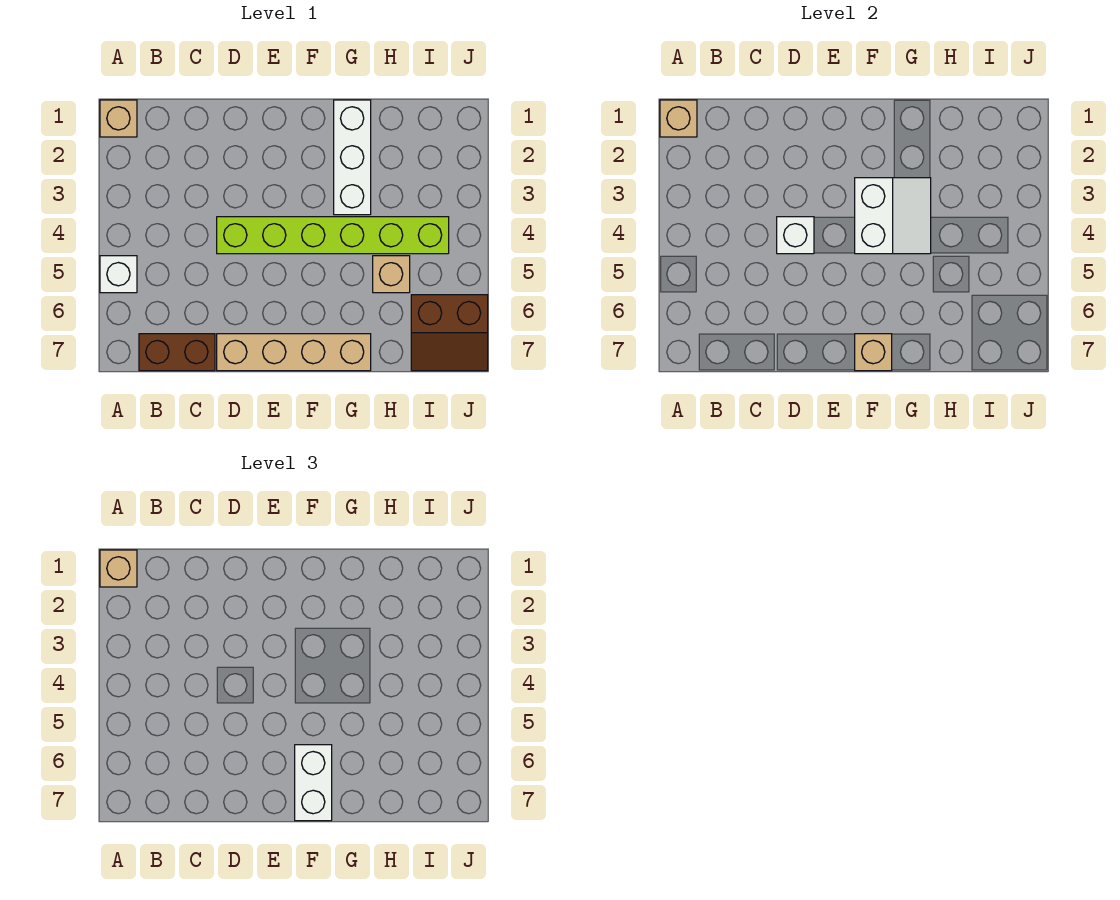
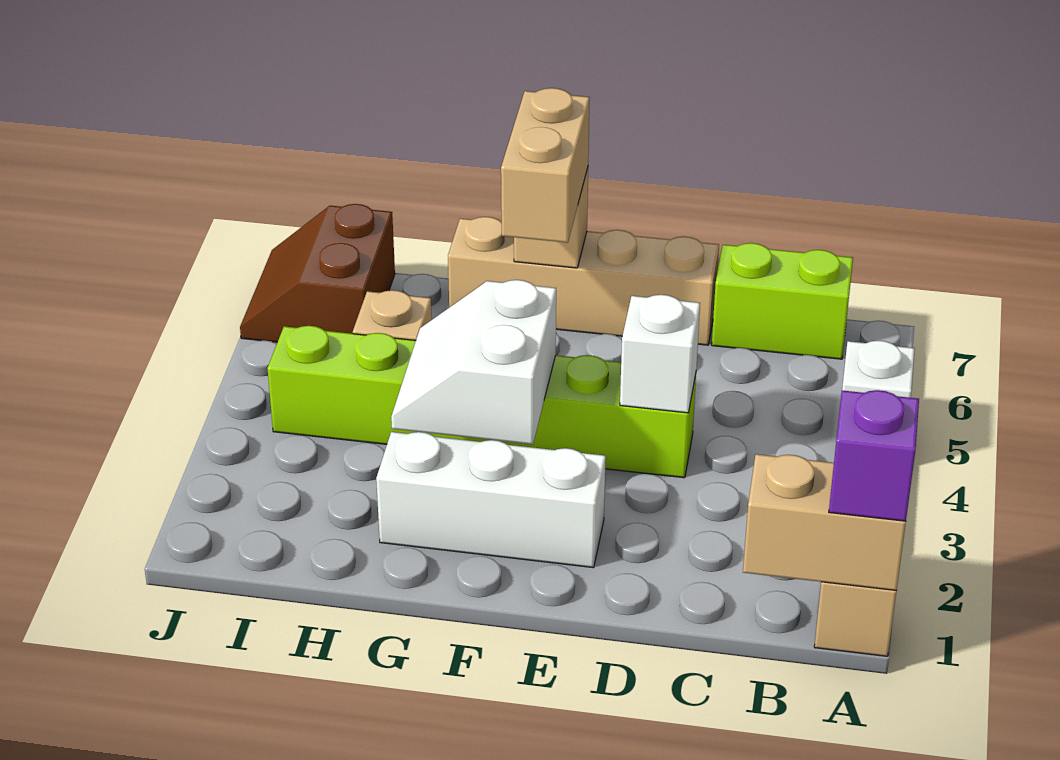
tan brick A1 level 2 -> tan brick A1:B1 level 2
tan brick A1 level 3 -> purple brick A1 level 3
brown brick B7:C7 level 1 -> lime brick B7:C7 level 1
white brick F6:F7 level 3 -> tan brick F6:F7 level 3
white brick G1:G3 level 1 -> white brick E2:G2 level 1
brown slope I6:J7 level 1 top 6 -> brown slope I6:J7 level 1 top I

